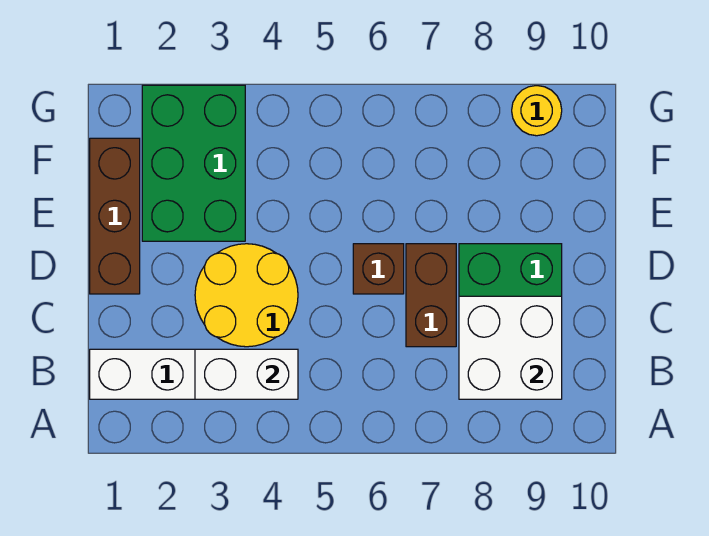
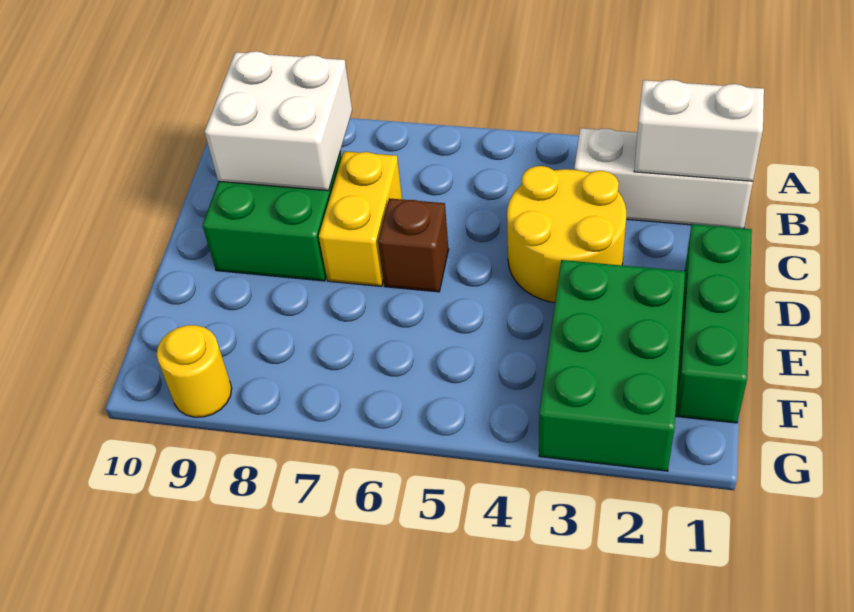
white brick B3:B4 level 2 -> white brick B1:B2 level 2
brown brick C7:D7 level 1 -> yellow brick C7:D7 level 1
brown brick D1:F1 level 1 -> green brick D1:F1 level 1

